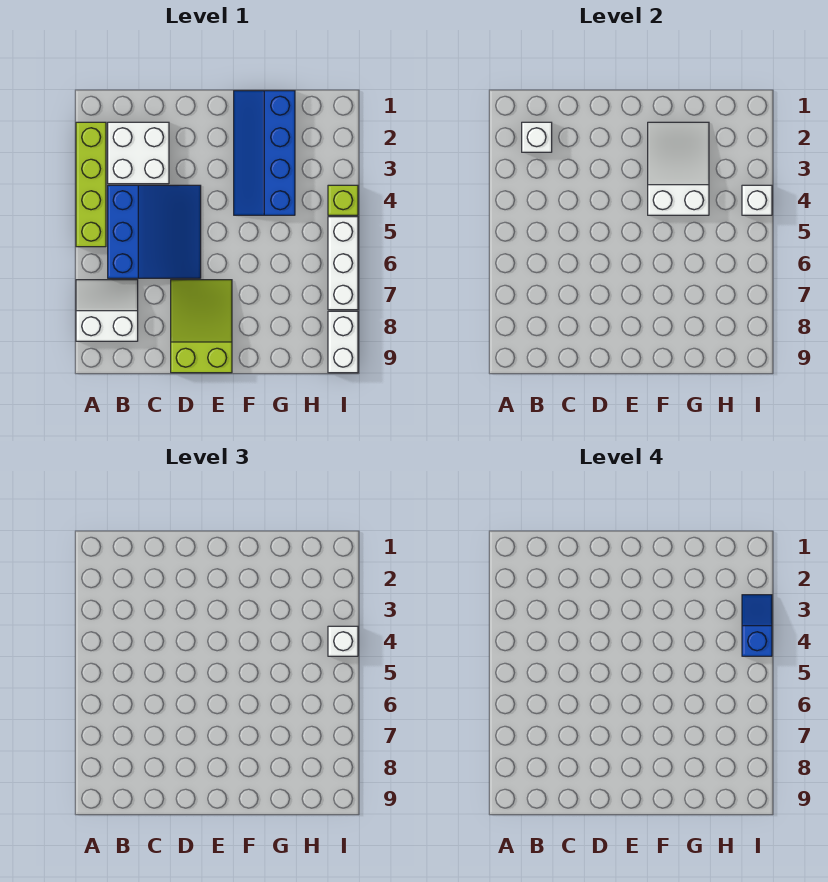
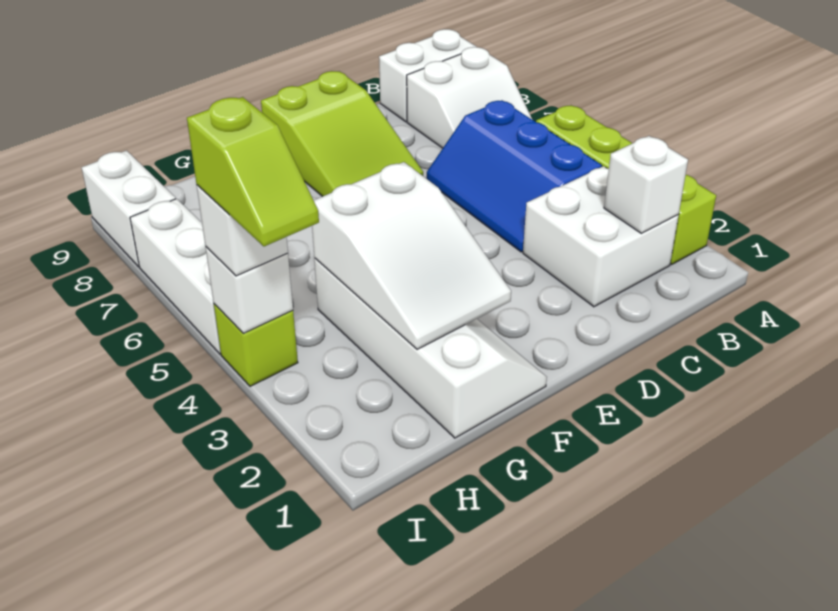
none -> white brick A9:B9 level 1
blue slope B4:D6 level 1 top B -> blue slope B4:C6 level 1 top B
blue slope F1:G4 level 1 top G -> white slope F1:G4 level 1 top G
blue slope I3:I4 level 4 top 4 -> lime slope I3:I4 level 4 top 4

